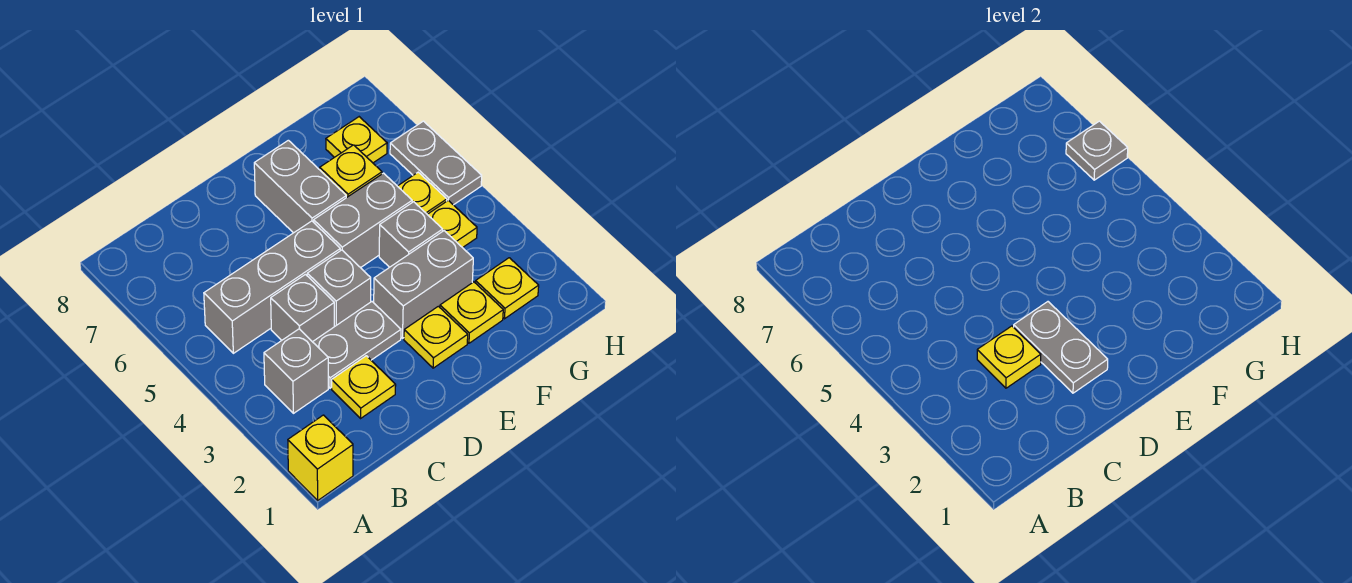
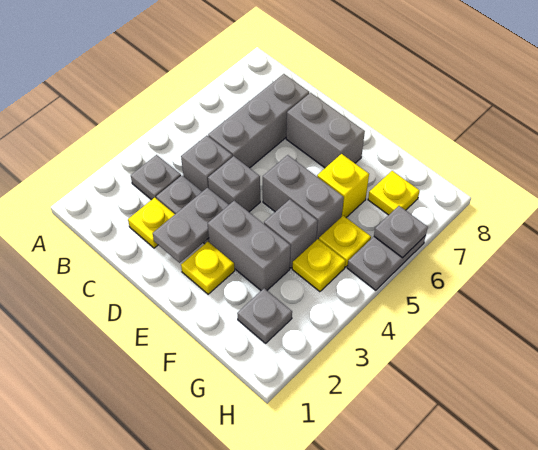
yellow brick A1 level 1 -> none
grey brick B3 level 1 -> grey plate B3 level 1
grey brick B5:D5 level 1 -> grey brick C5:C7 level 1
yellow plate C3 level 2 -> none
grey brick E6:E7 level 1 -> grey brick D7:E7 level 1
yellow plate F2 level 1 -> none
yellow plate G2 level 1 -> grey plate G2 level 1

